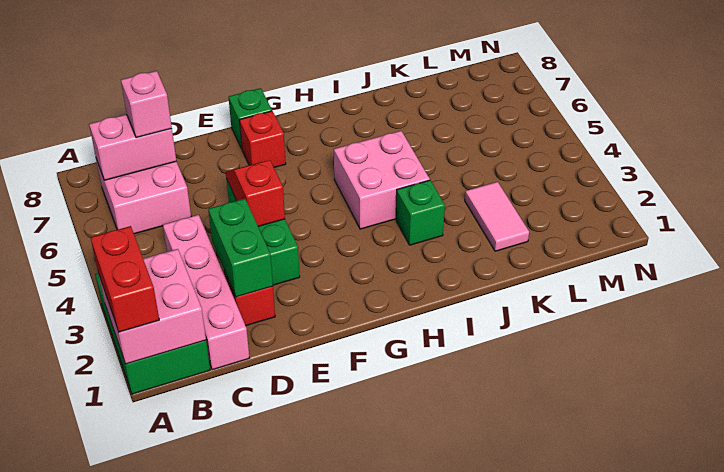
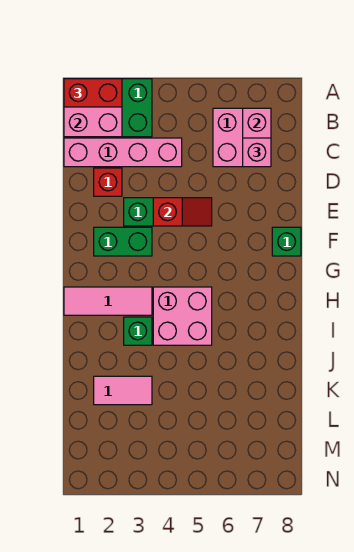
green brick D2:D3 level 2 -> green brick F2:F3 level 1
red brick F7 level 1 -> none
none -> pink tile H1:H3 level 1

